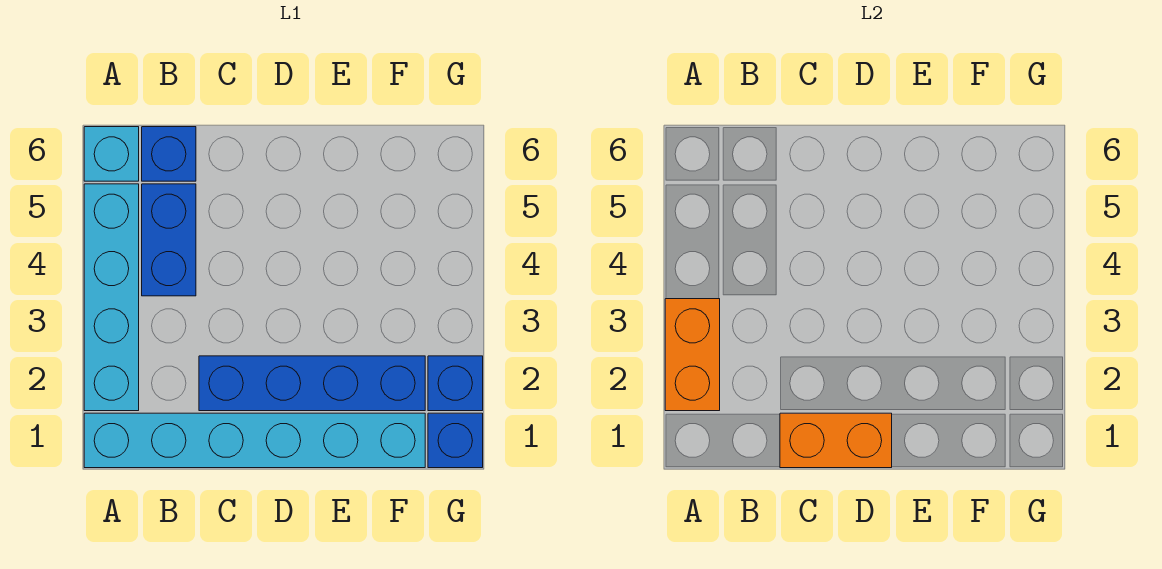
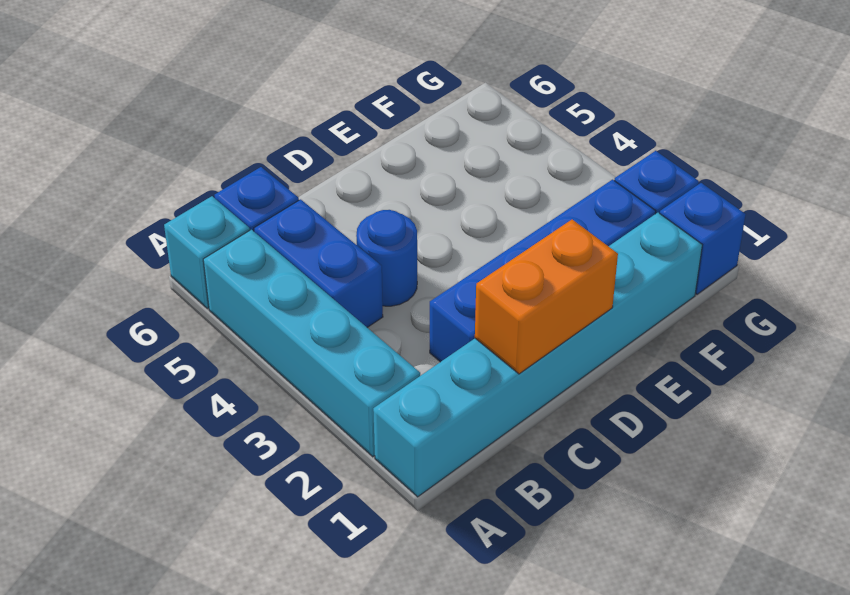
orange brick A2:A3 level 2 -> none
none -> blue round brick C4 level 1

